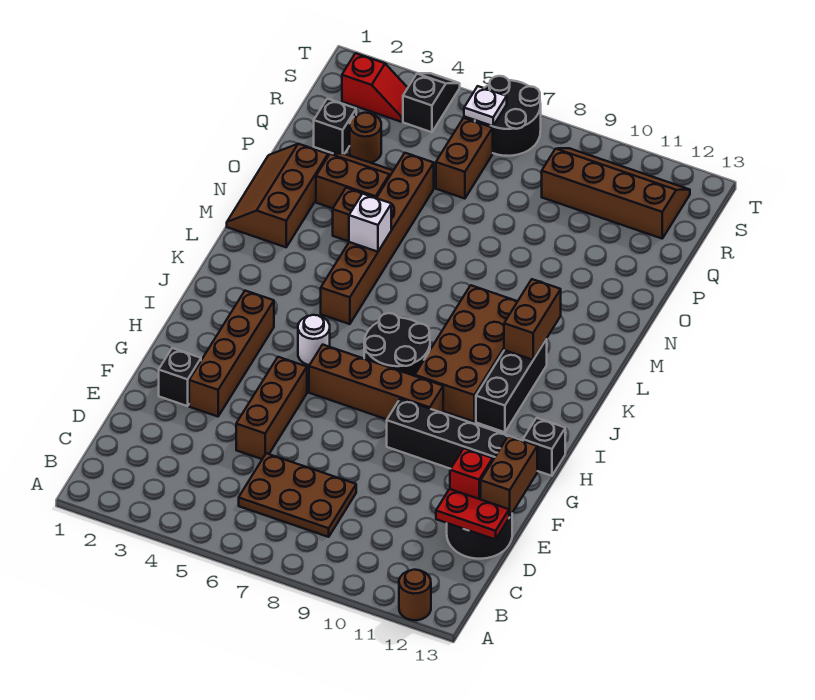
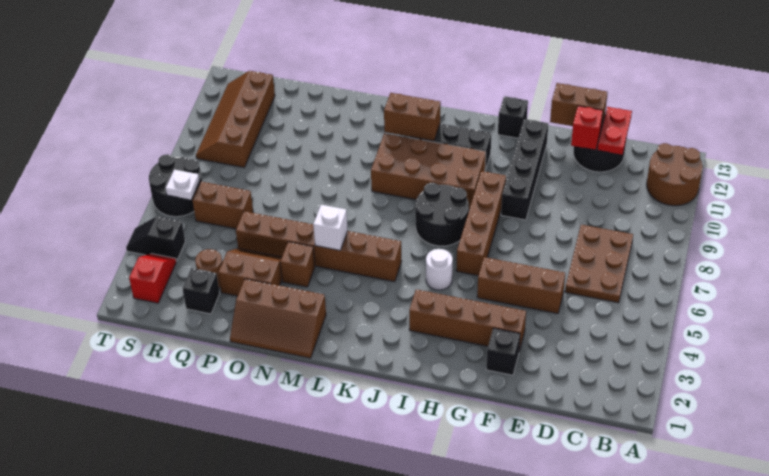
brown round brick A12 level 1 -> brown round brick A11:B12 level 1
brown slope O3:P4 level 1 top O -> brown slope O3:P4 level 1 top 3

